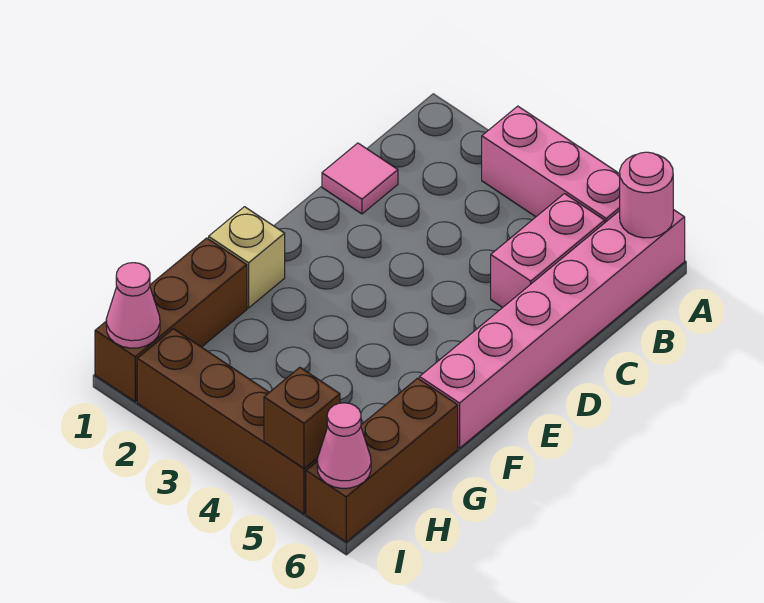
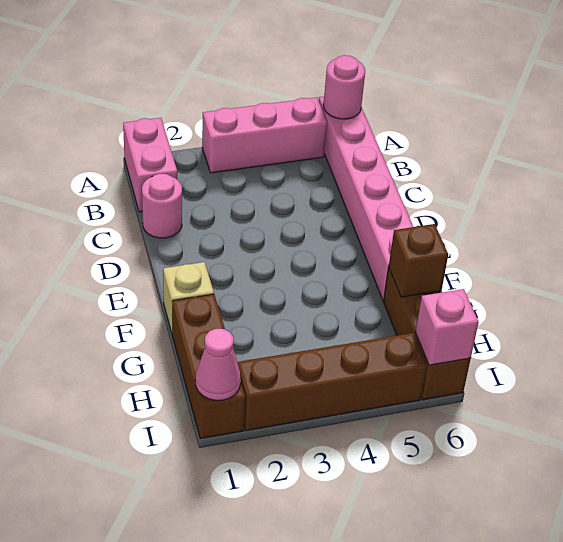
pink brick B5:C5 level 1 -> pink brick A1:B1 level 1
pink tile C1 level 1 -> pink round brick C1 level 1
brown brick I5 level 2 -> brown brick G6 level 2
pink cone I6 level 2 -> pink brick I6 level 2

